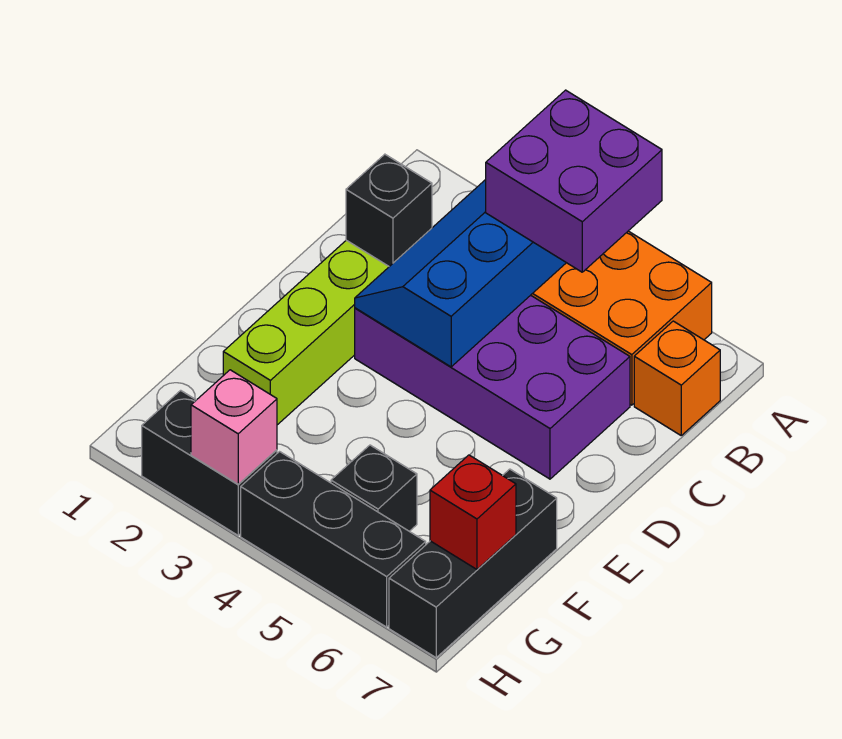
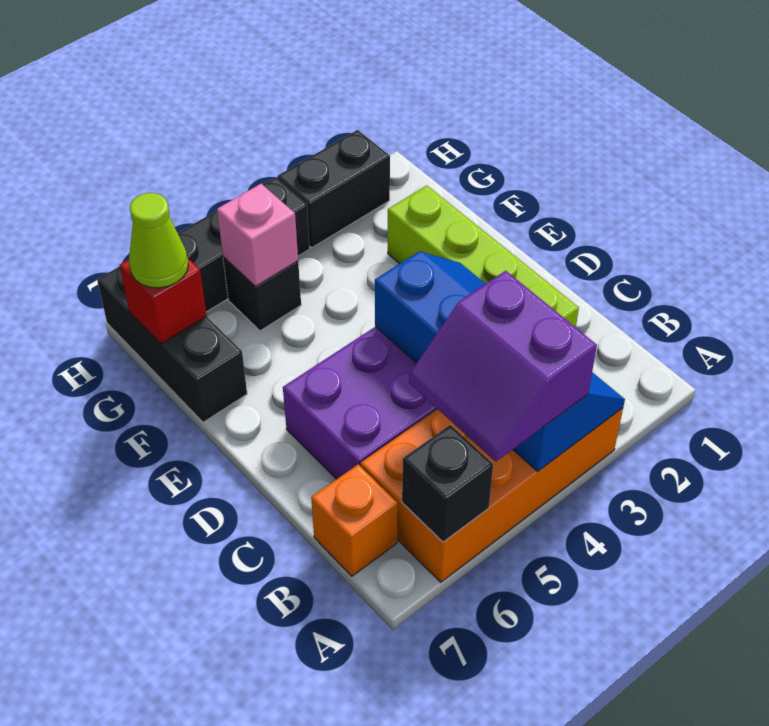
purple brick A4:B5 level 3 -> purple slope A4:B5 level 3 top 4
black brick C2 level 2 -> black brick A6 level 2
none -> lime cone G7 level 3
pink brick H3 level 2 -> pink brick G5 level 2

